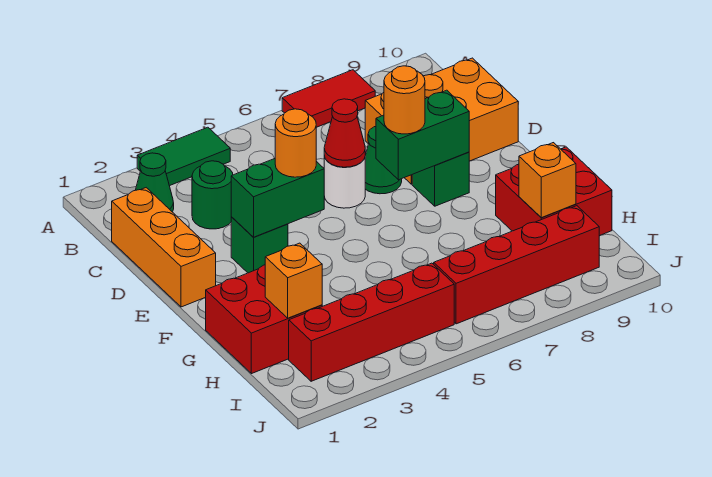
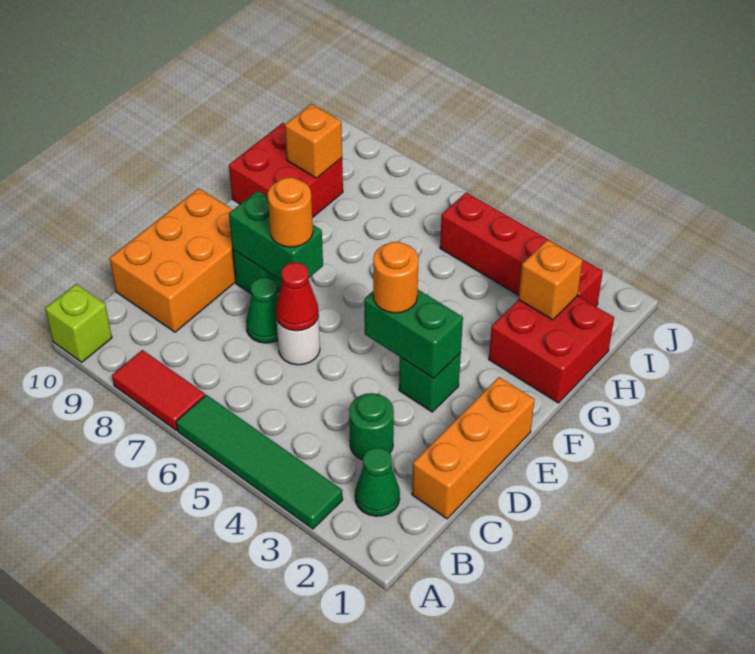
green tile A3:A4 level 1 -> green tile A3:A6 level 1
none -> lime brick A10 level 1
orange brick C8:D10 level 1 -> orange brick C9:E10 level 1
red brick I6:I9 level 1 -> none

